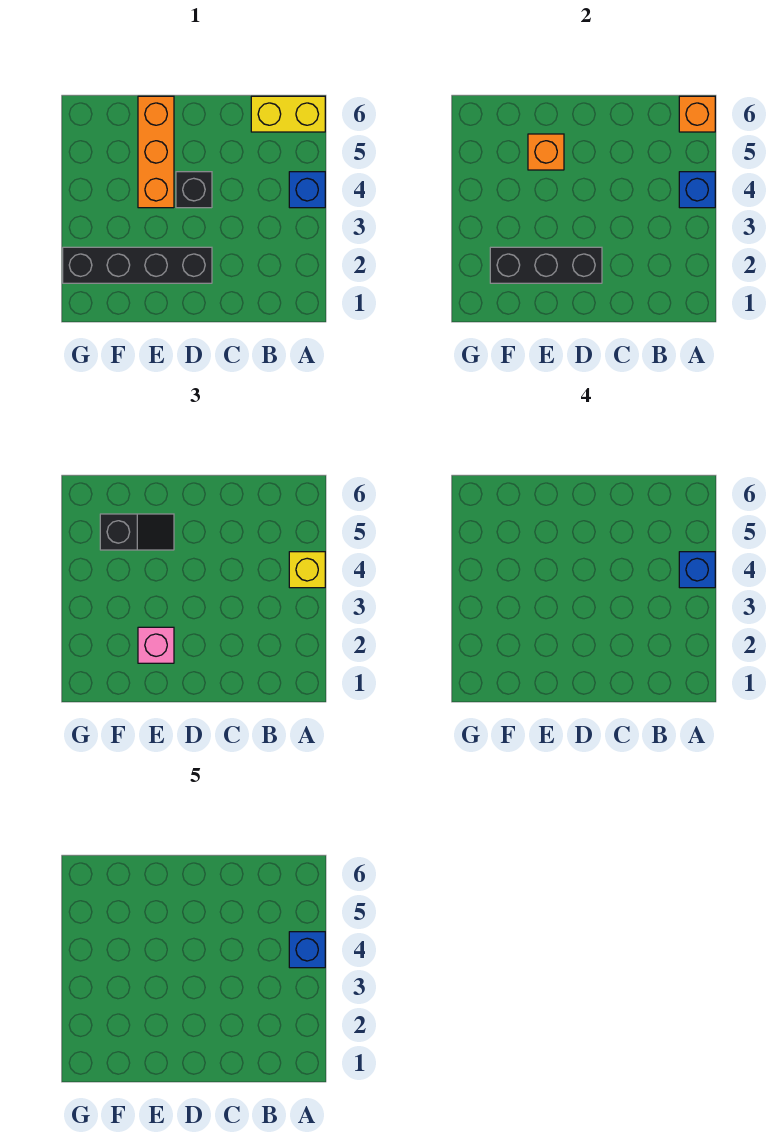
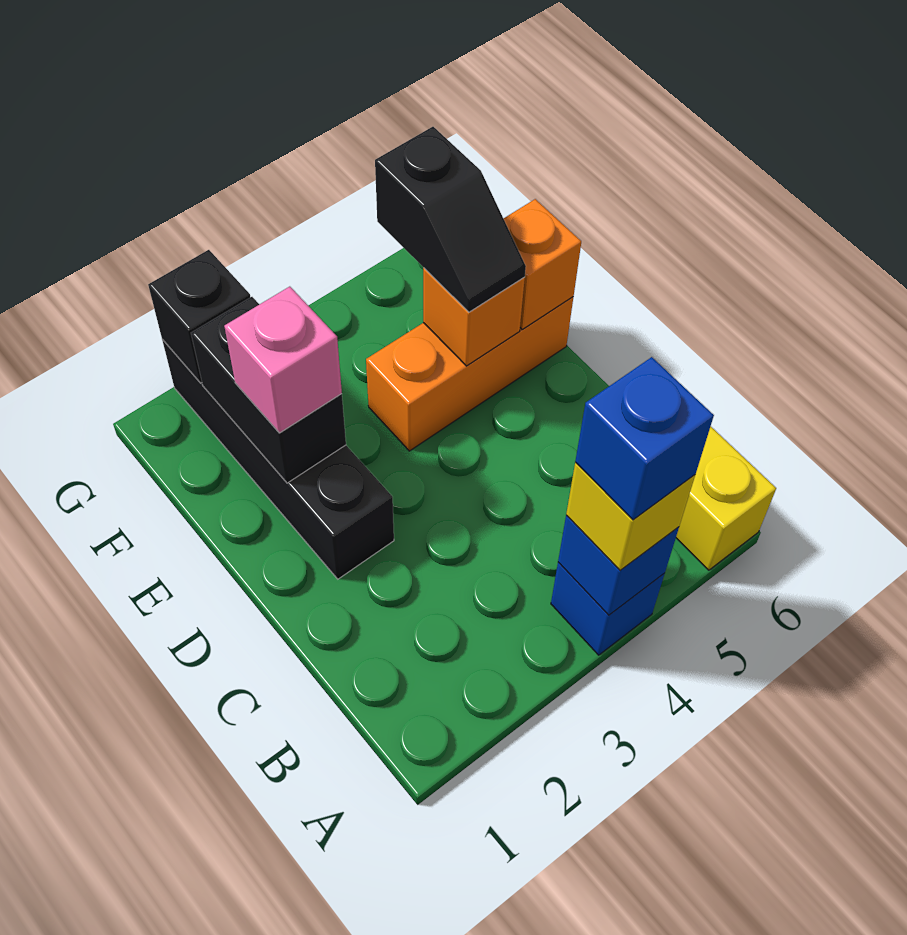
blue brick A4 level 5 -> none
orange brick A6 level 2 -> orange brick E6 level 2
black brick D2:F2 level 2 -> black brick E2:F2 level 2
black brick D4 level 1 -> black brick G2 level 2

